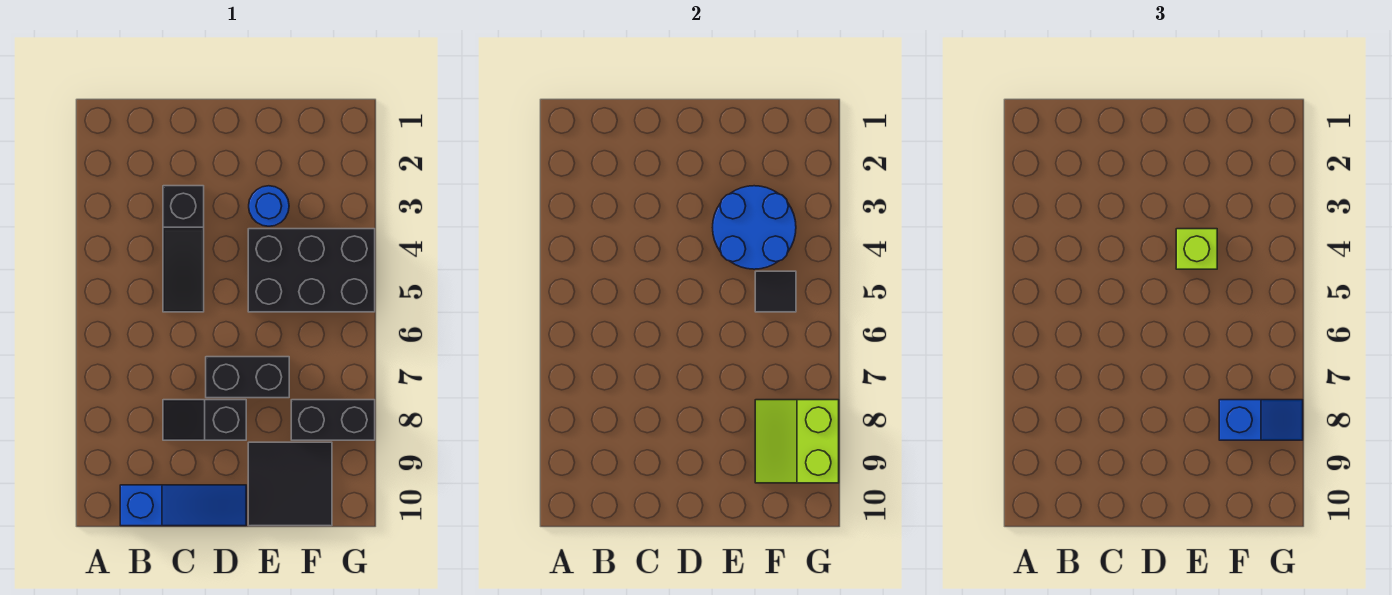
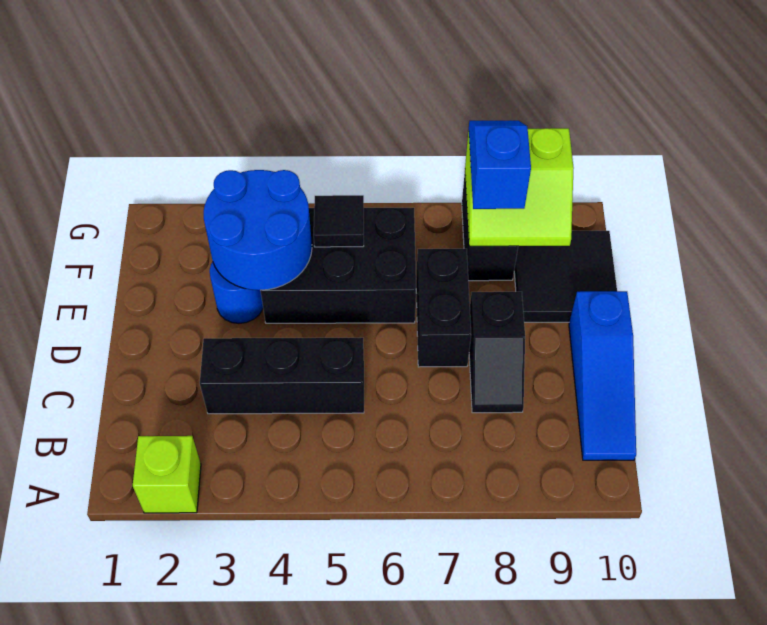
blue slope B10:D10 level 1 top B -> blue slope B10:D10 level 1 top D
black slope C3:C5 level 1 top 3 -> black brick C3:C5 level 1
black brick E4:G5 level 1 -> black brick E4:F6 level 1
lime brick E4 level 3 -> lime brick A2 level 1

